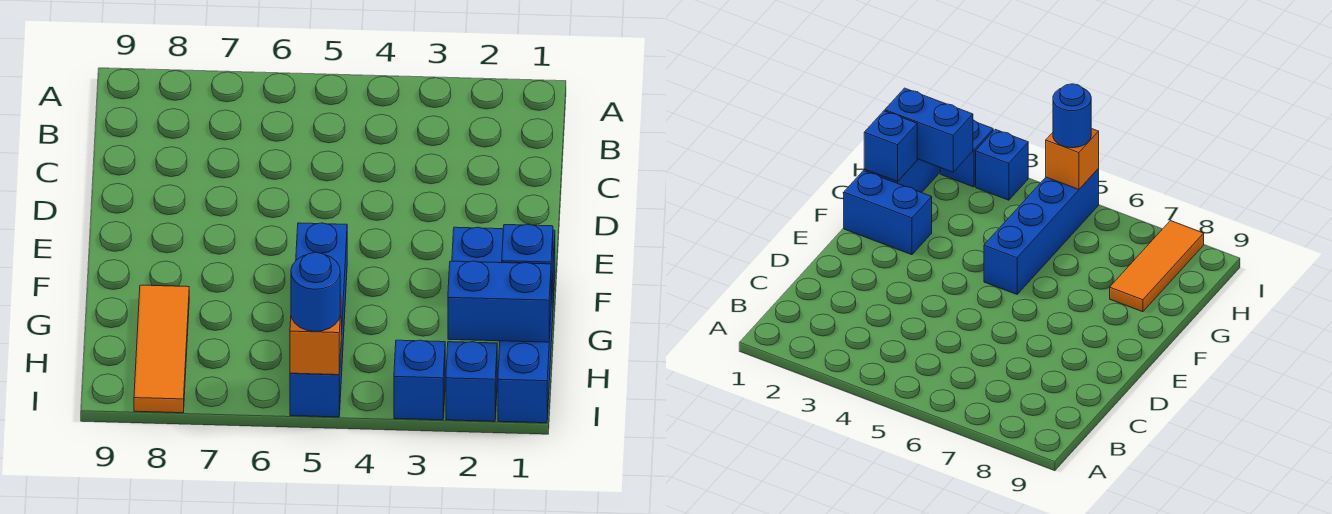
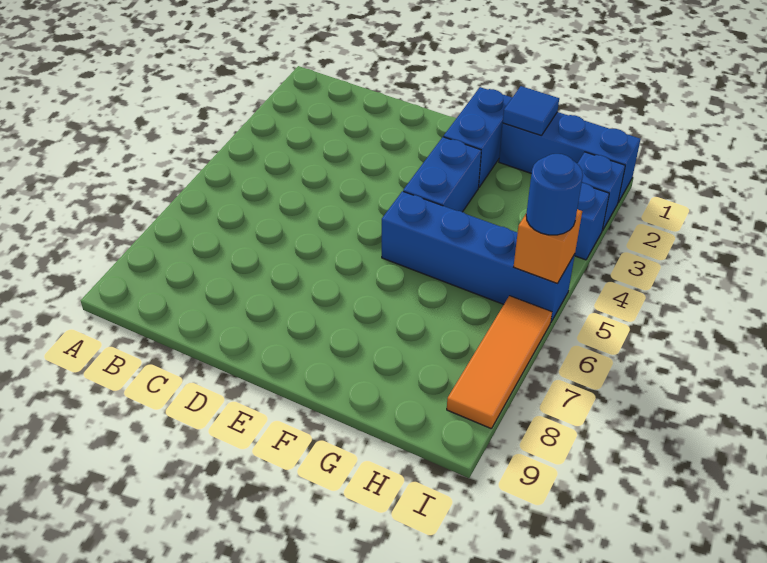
blue brick G1 level 2 -> blue tile G1 level 2
orange tile G8:I8 level 1 -> orange tile I6:I8 level 1
blue brick H1:H2 level 2 -> blue brick F3:F4 level 1

